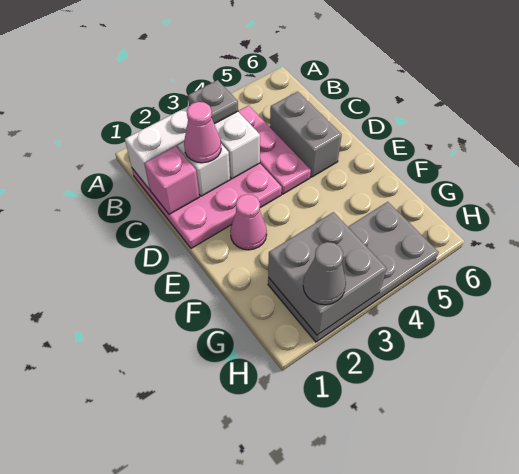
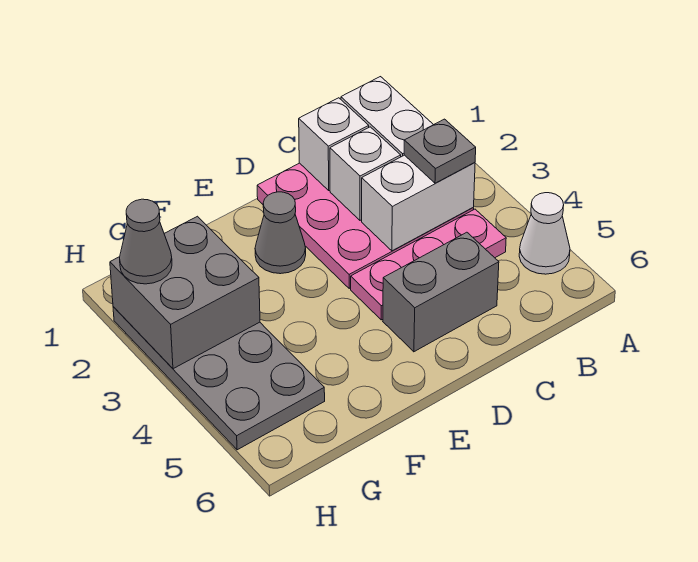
none -> white cone A5 level 1
pink brick C1 level 2 -> white brick C1 level 2
pink cone C2 level 3 -> none
pink cone E2 level 1 -> grey cone E2 level 1

